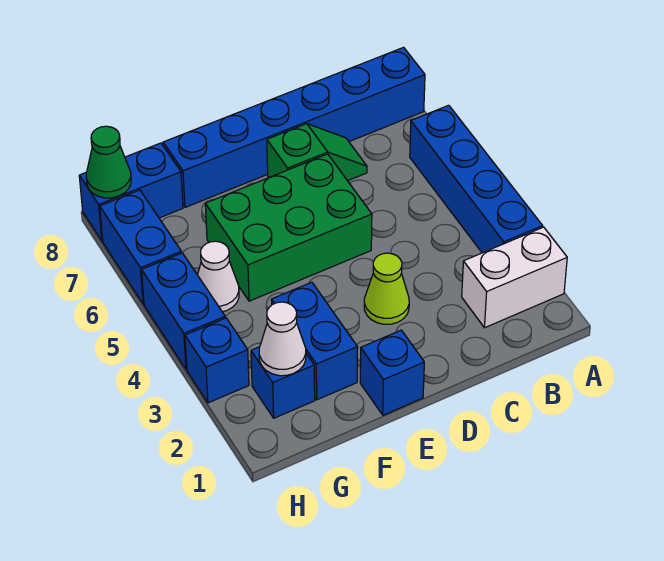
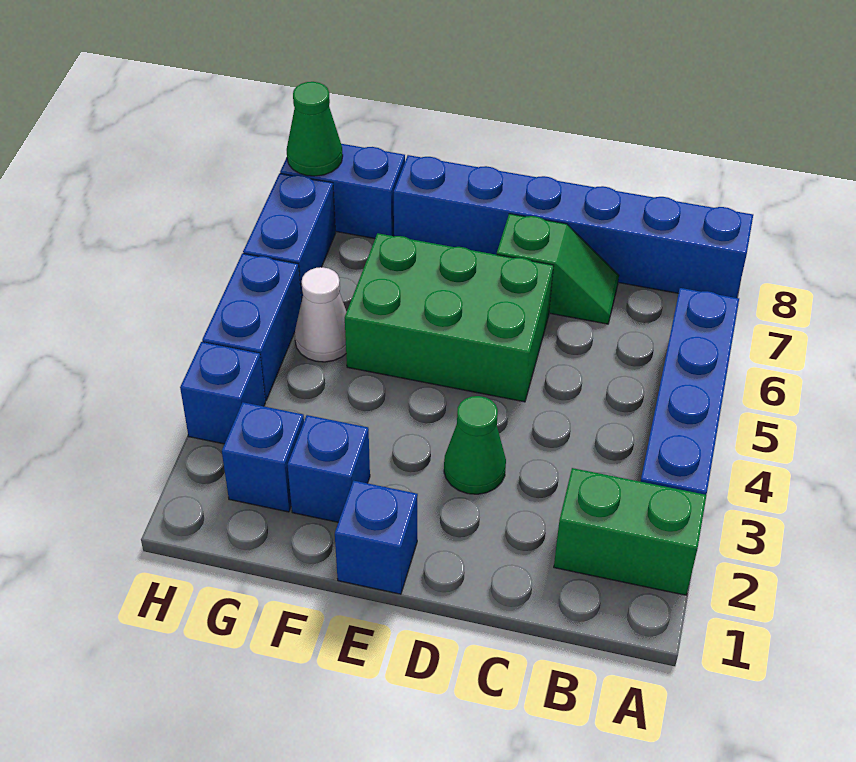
white brick A2:B2 level 1 -> green brick A2:B2 level 1
lime cone D3 level 1 -> green cone D3 level 1
blue brick F2:F3 level 1 -> blue brick F2 level 1
white cone G2 level 2 -> none

